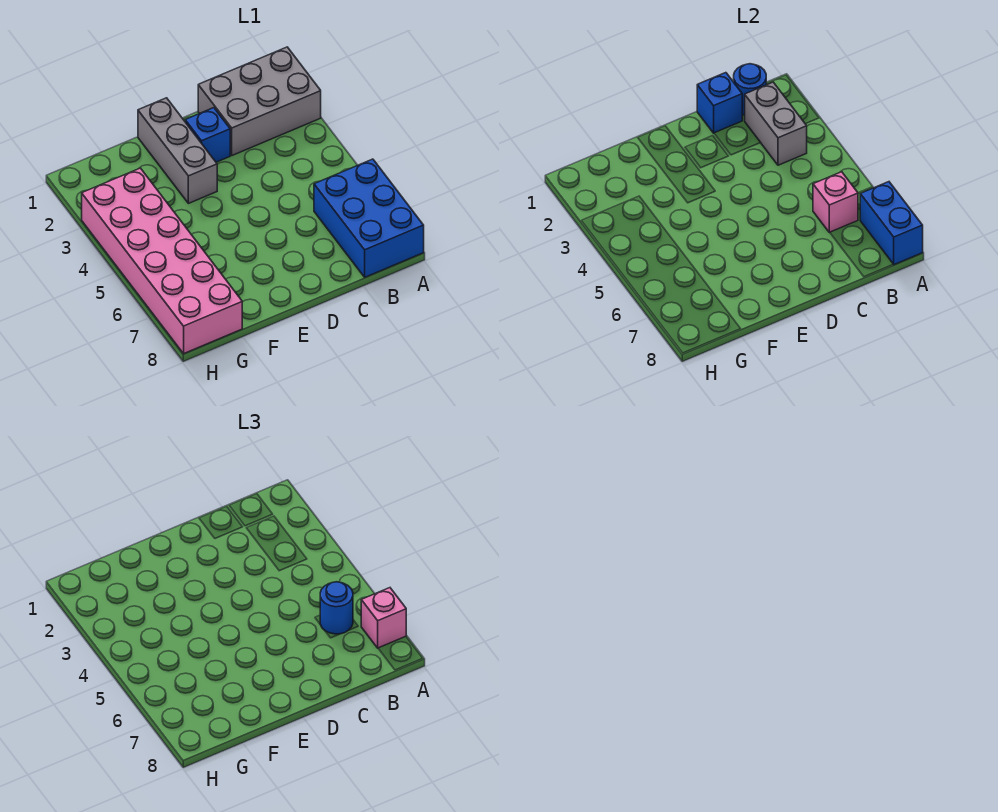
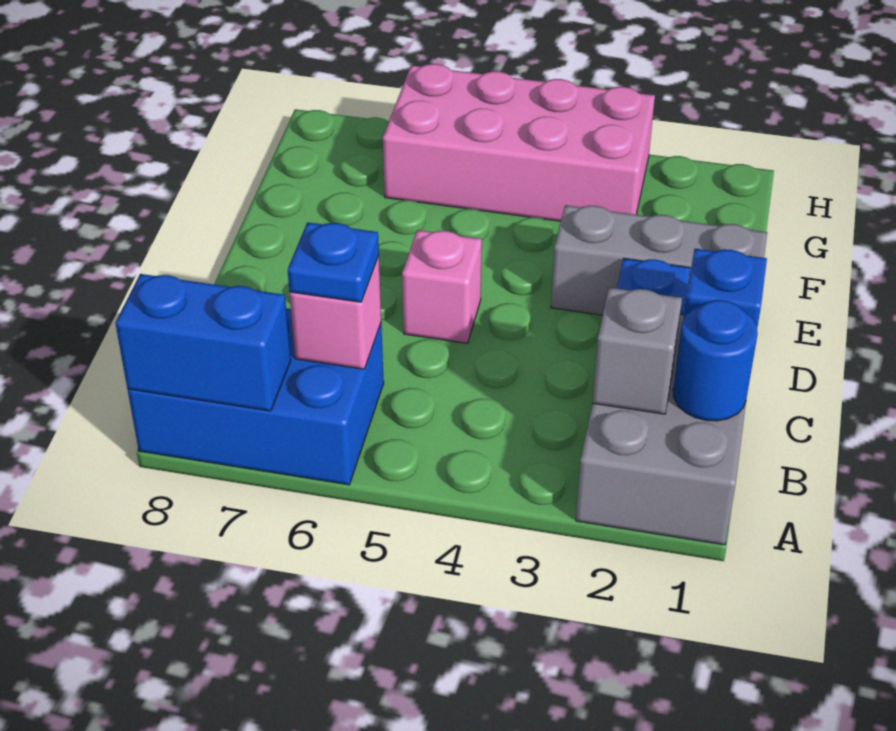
pink brick A7 level 3 -> pink brick D5 level 1
grey brick B2:B3 level 2 -> grey brick B2 level 2
blue round brick B6 level 3 -> blue plate B6 level 3
pink brick G3:H8 level 1 -> pink brick G3:H6 level 1

